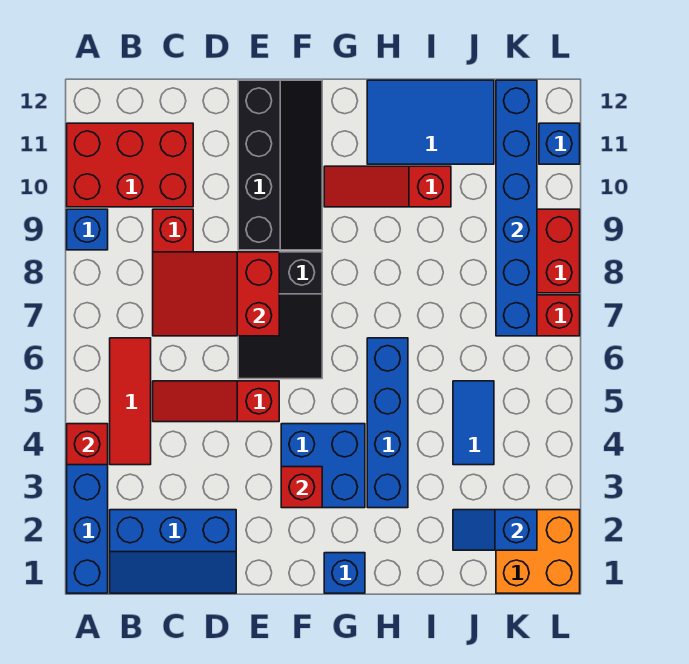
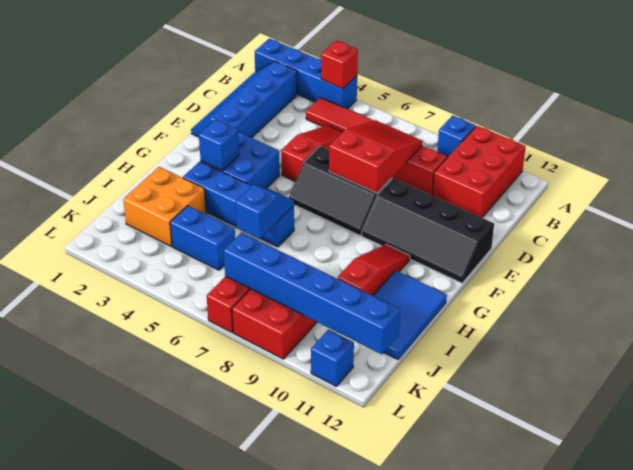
blue slope B1:D2 level 1 top 2 -> blue slope B1:E2 level 1 top 2
black slope E6:F8 level 1 top 8 -> black slope E6:F8 level 1 top E
red brick F3 level 2 -> none
blue brick G1 level 1 -> blue brick G3 level 2
blue slope J2:K2 level 2 top K -> blue slope H6:I6 level 2 top I
blue tile J4:J5 level 1 -> blue brick J4:J5 level 1
orange brick K1:L2 level 1 -> orange brick I2:J3 level 1

